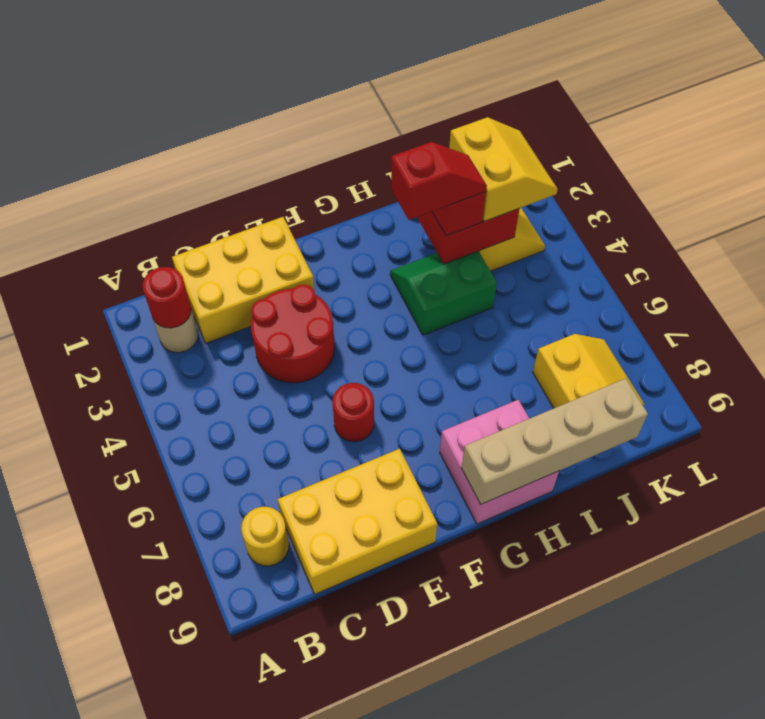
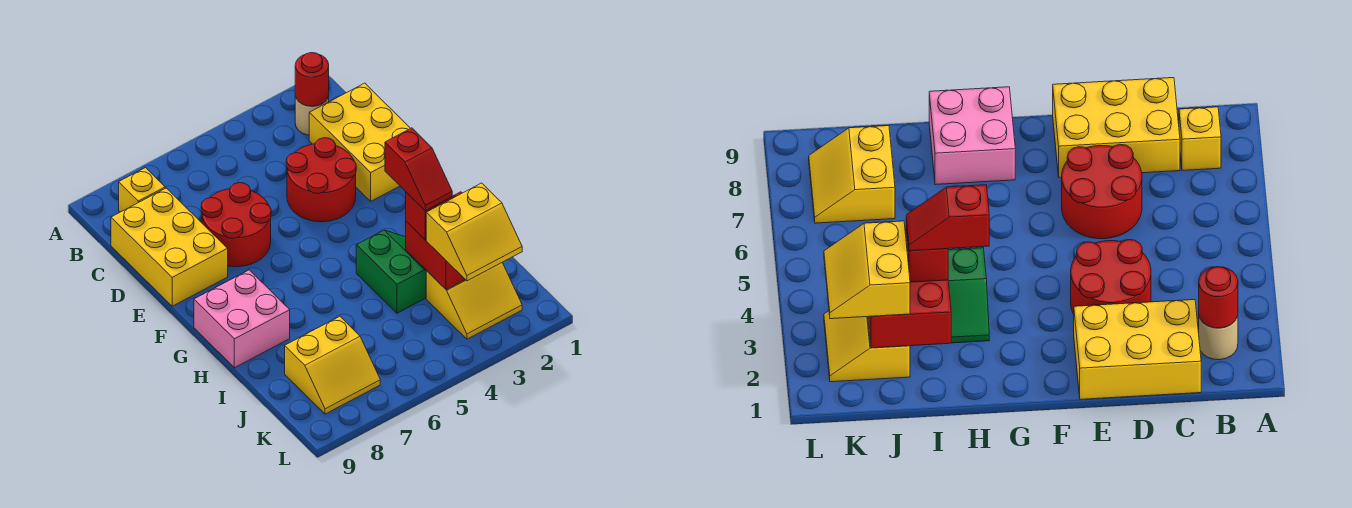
yellow round brick B8 level 1 -> yellow brick B8 level 1
red round brick E6 level 1 -> red round brick D6:E7 level 1
tan brick G9:J9 level 2 -> none

